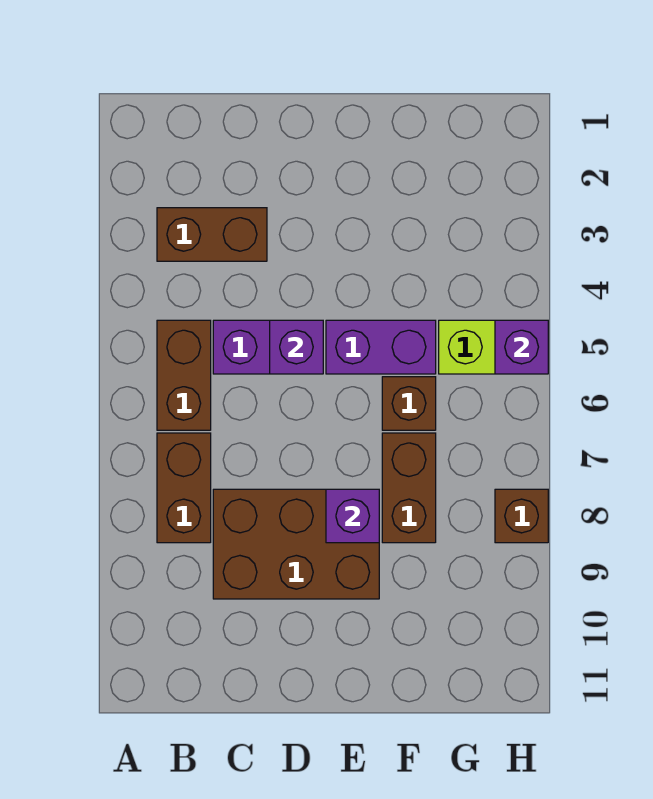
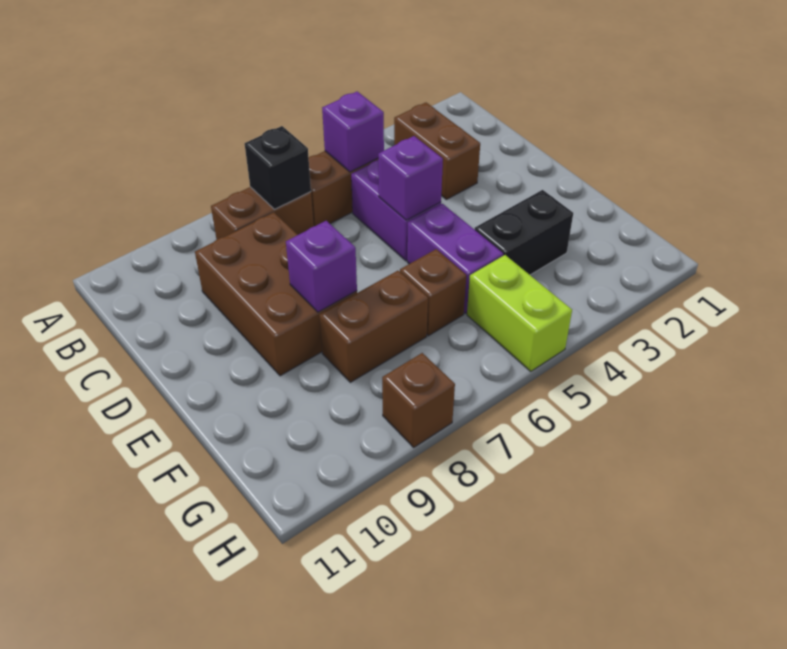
none -> black brick B7 level 2
none -> black brick F3:F4 level 1
purple brick H5 level 2 -> purple brick B5 level 2

